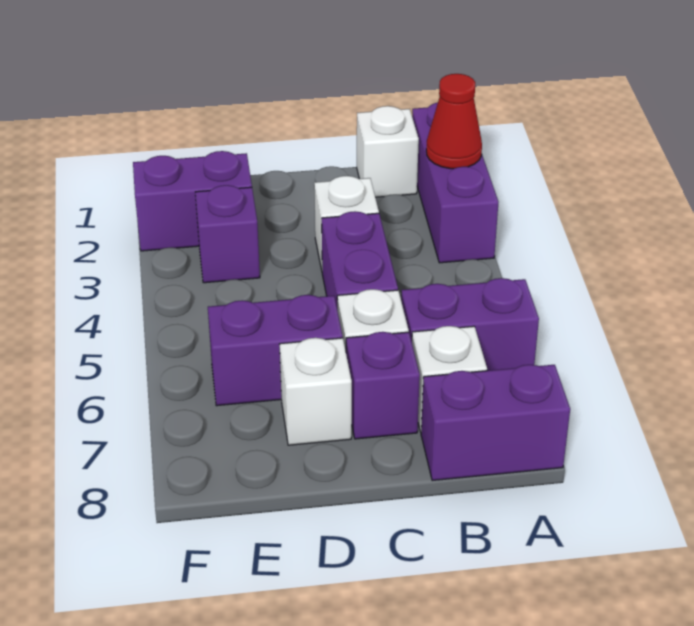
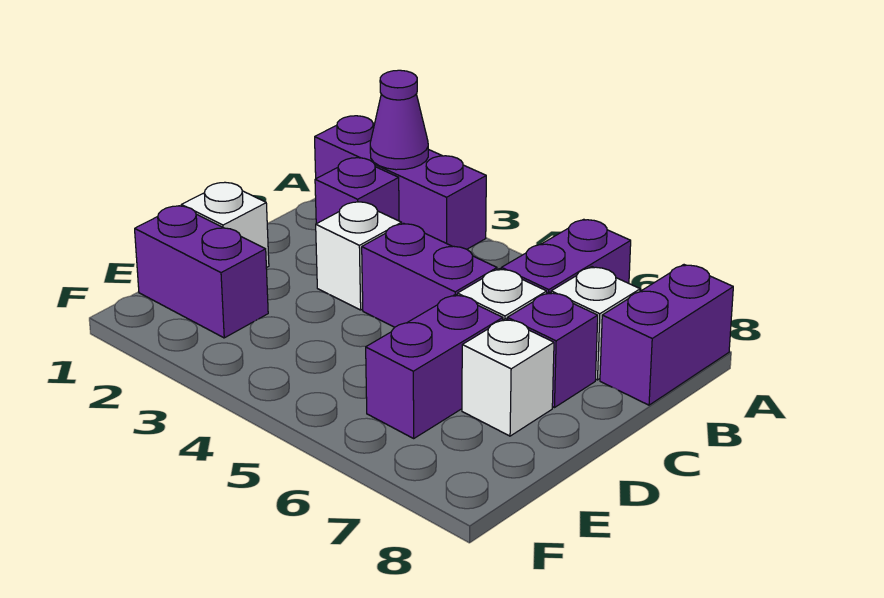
red cone A2 level 2 -> purple cone A2 level 2
white brick B1 level 1 -> white brick D1 level 1
purple brick E2:F2 level 1 -> purple brick E1:E2 level 1
purple brick E3 level 1 -> purple brick B2 level 1

